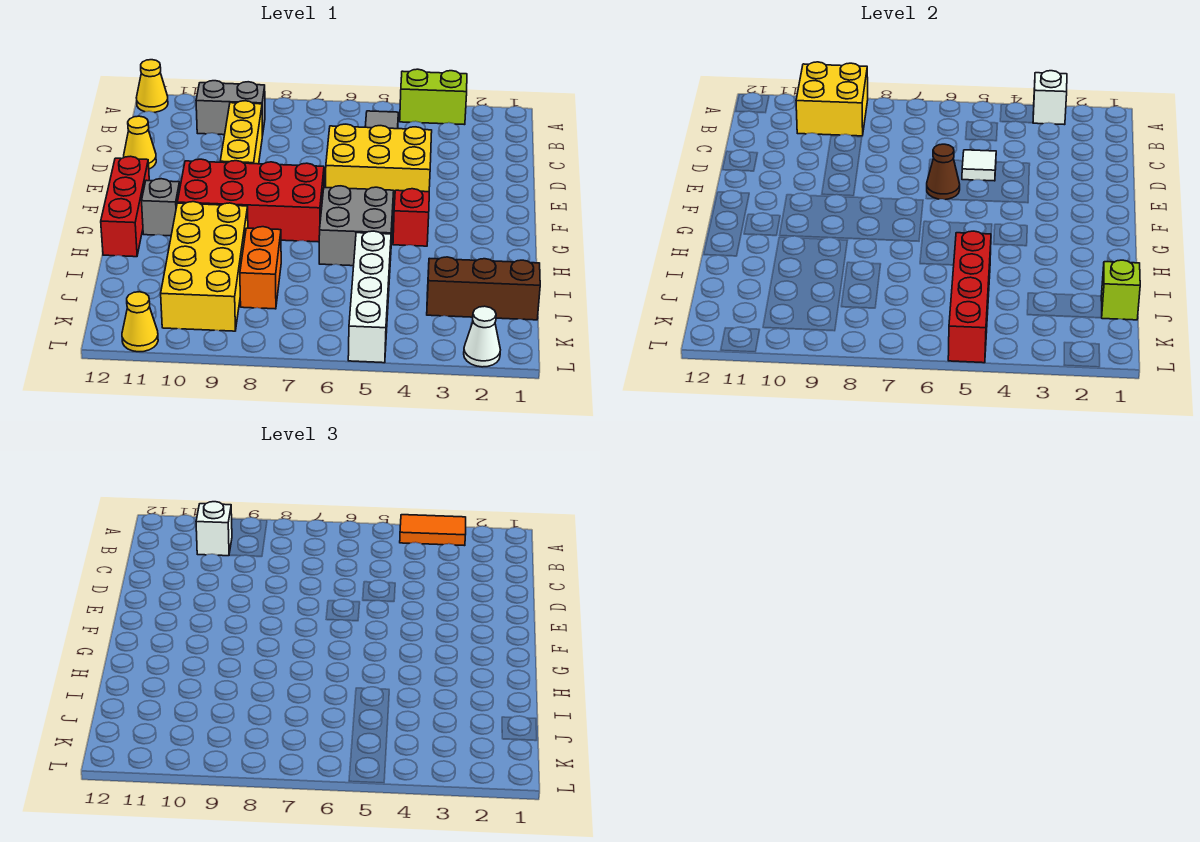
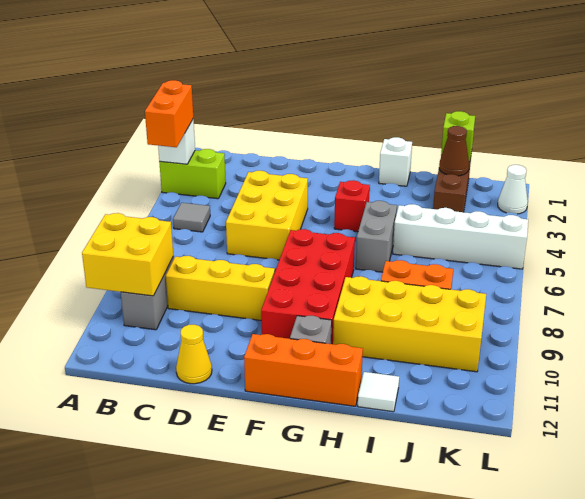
lime brick A3:A4 level 1 -> lime brick A3:B3 level 1
orange tile A3:A4 level 3 -> orange brick A3:A4 level 3
yellow cone A12 level 1 -> none
white brick B10 level 3 -> white brick H1 level 1
white tile D5 level 2 -> white tile I12 level 1
brown cone E6 level 2 -> brown cone J2 level 2
red brick F12:H12 level 1 -> orange brick F12:H12 level 1
grey brick G5:H6 level 1 -> grey brick H5:H6 level 1
red brick I5:L5 level 2 -> none
yellow cone L11 level 1 -> none

